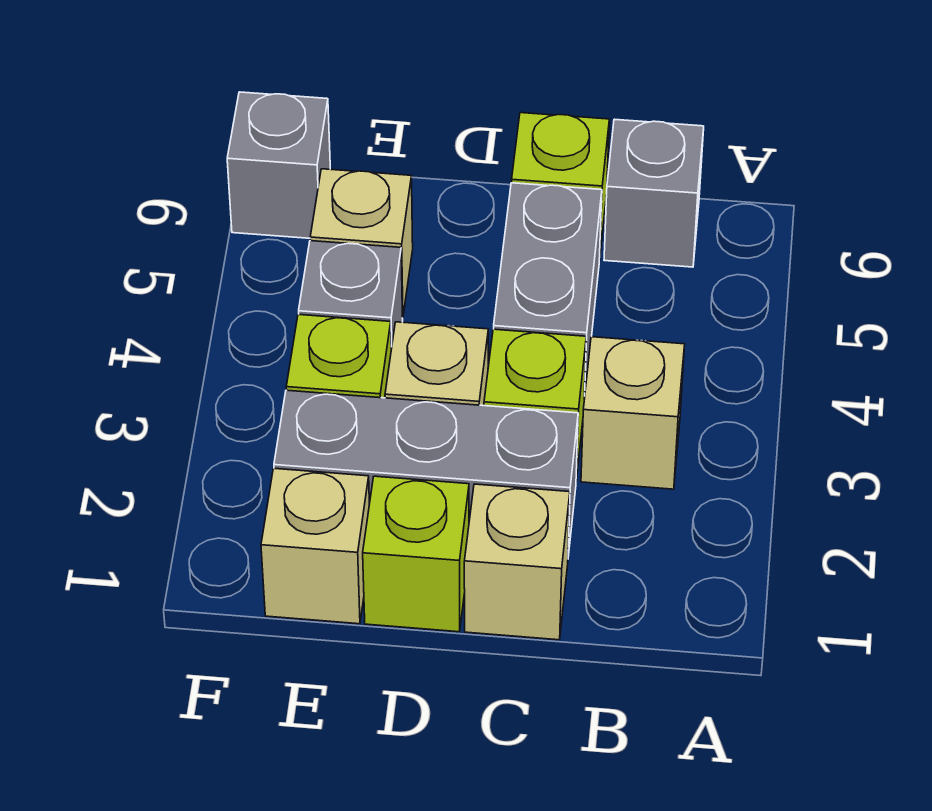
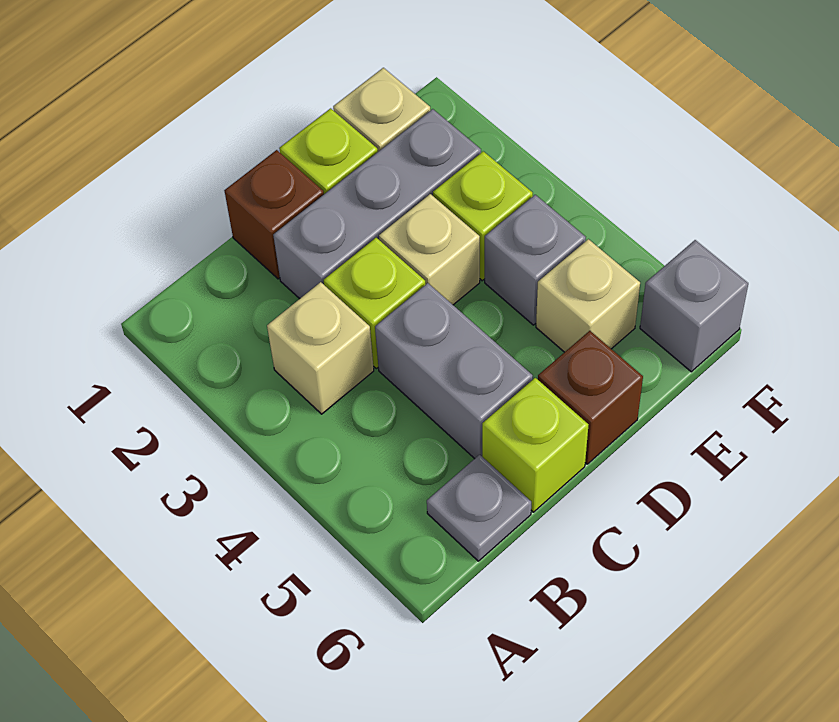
grey brick B6 level 1 -> grey plate B6 level 1
tan brick C1 level 1 -> brown brick C1 level 1
none -> brown brick D6 level 1

